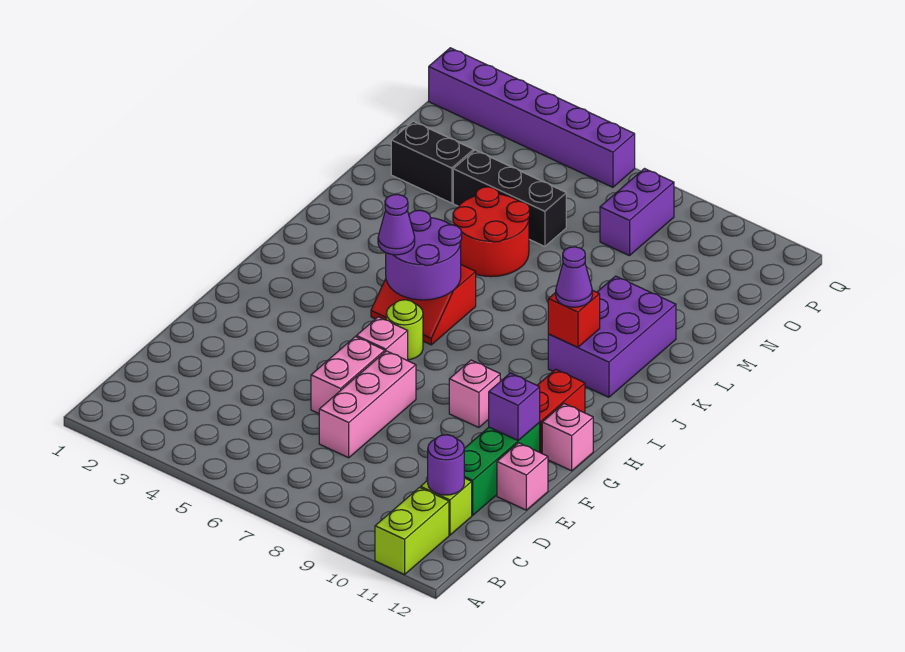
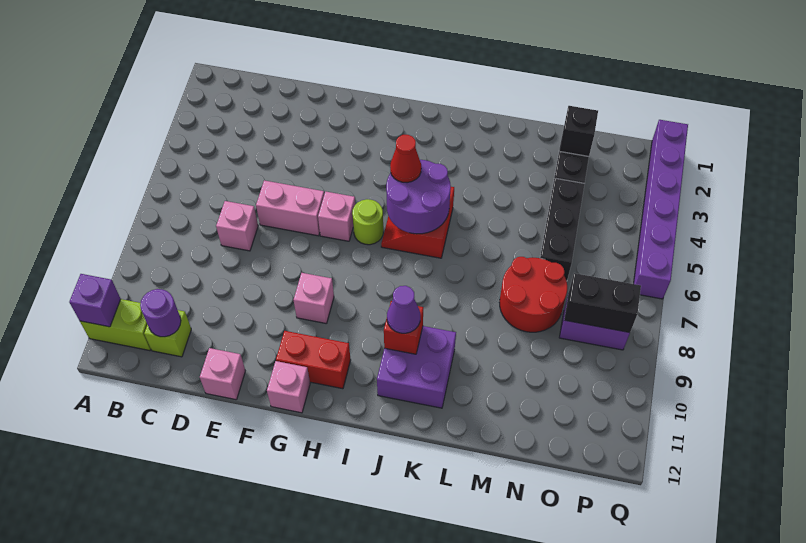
pink brick D7:F7 level 1 -> pink brick D7 level 1
green brick D11:F11 level 1 -> none
purple brick F11 level 2 -> purple brick A11 level 2
purple cone I5 level 3 -> red cone I5 level 3
purple brick J10:L11 level 1 -> purple brick J10:K11 level 1
red round brick L5:M6 level 1 -> red round brick M7:N8 level 1
none -> black brick N2 level 2
none -> black brick O8:P8 level 2

